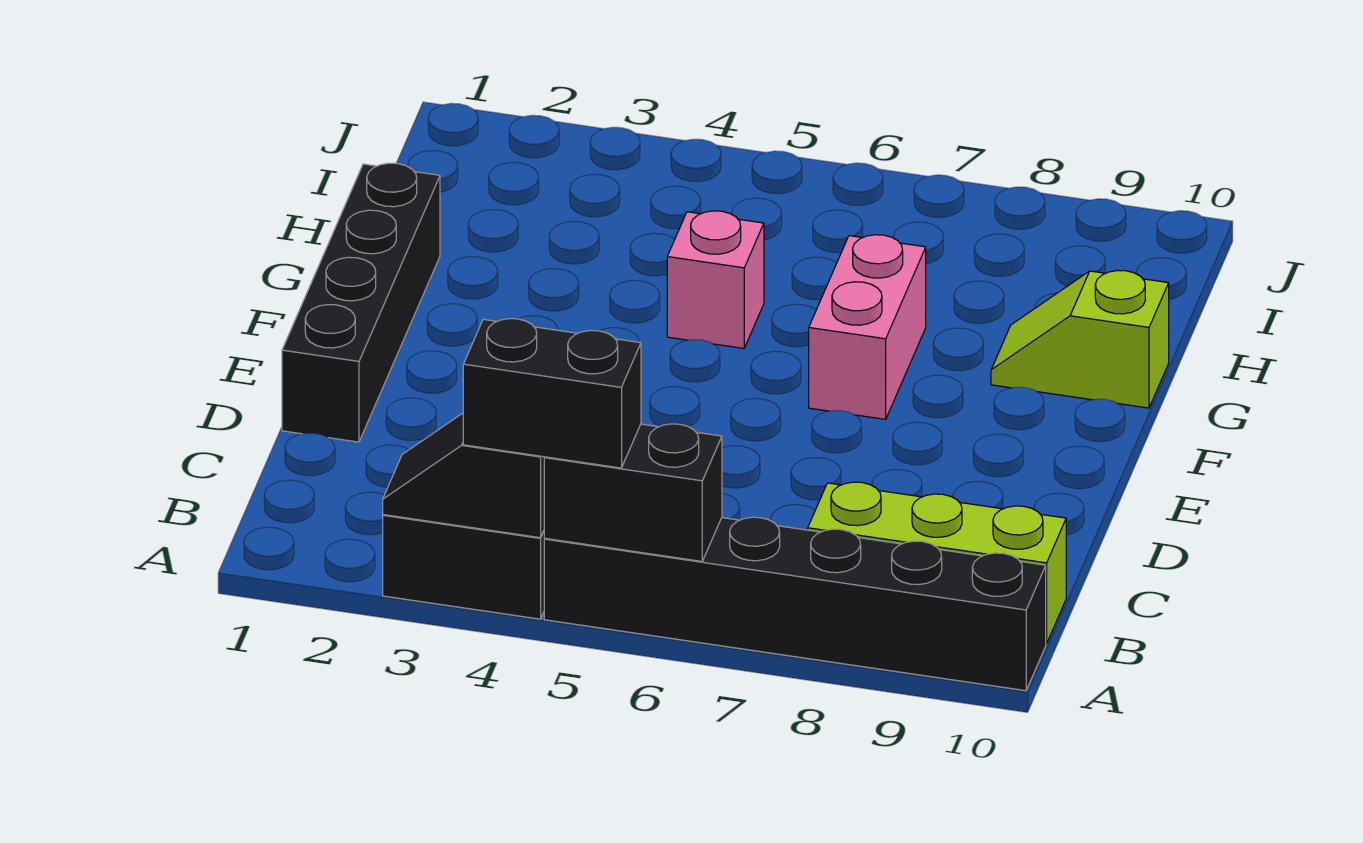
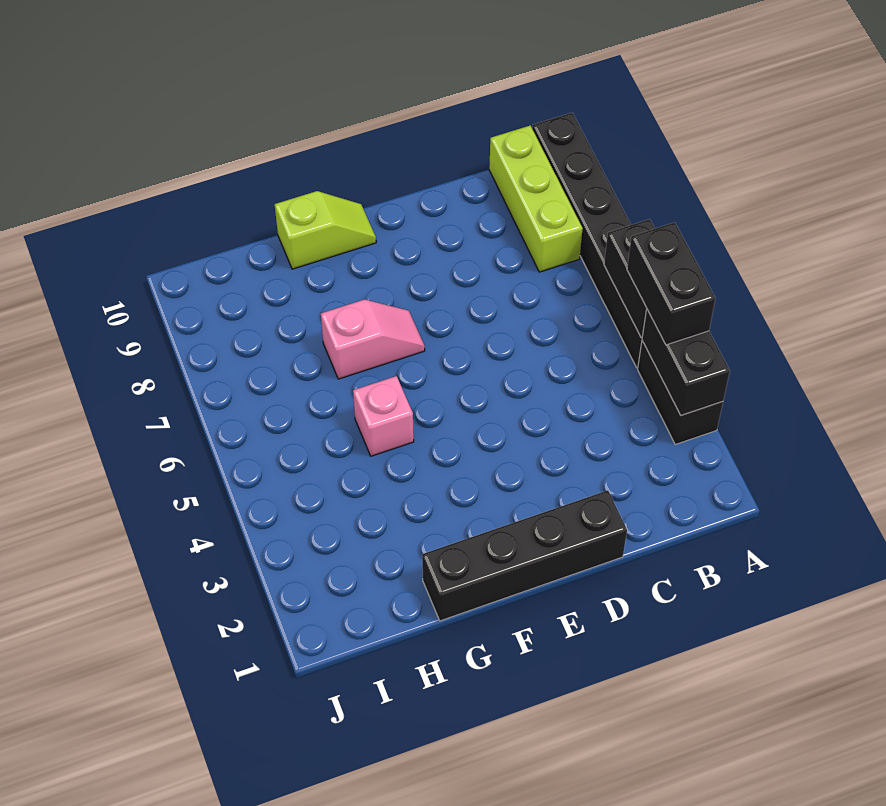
black slope A3:A4 level 2 top 4 -> black brick A3:A4 level 2
pink brick F7:G7 level 1 -> pink slope F7:G7 level 1 top G
lime slope G9:G10 level 1 top 10 -> lime slope F10:G10 level 1 top G

